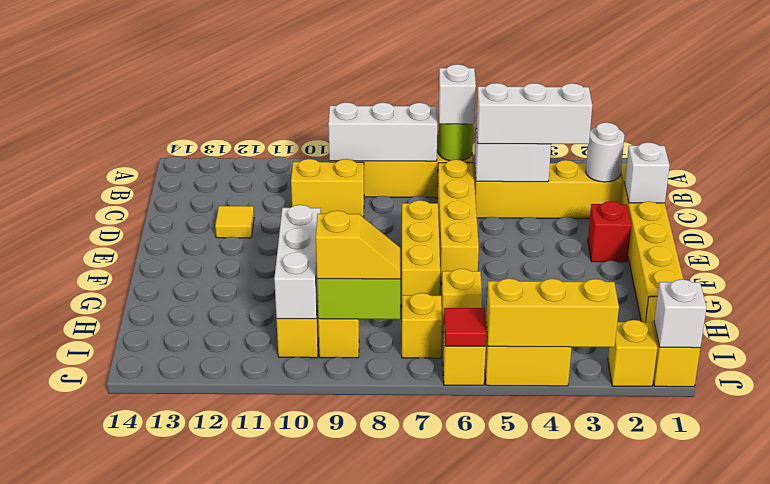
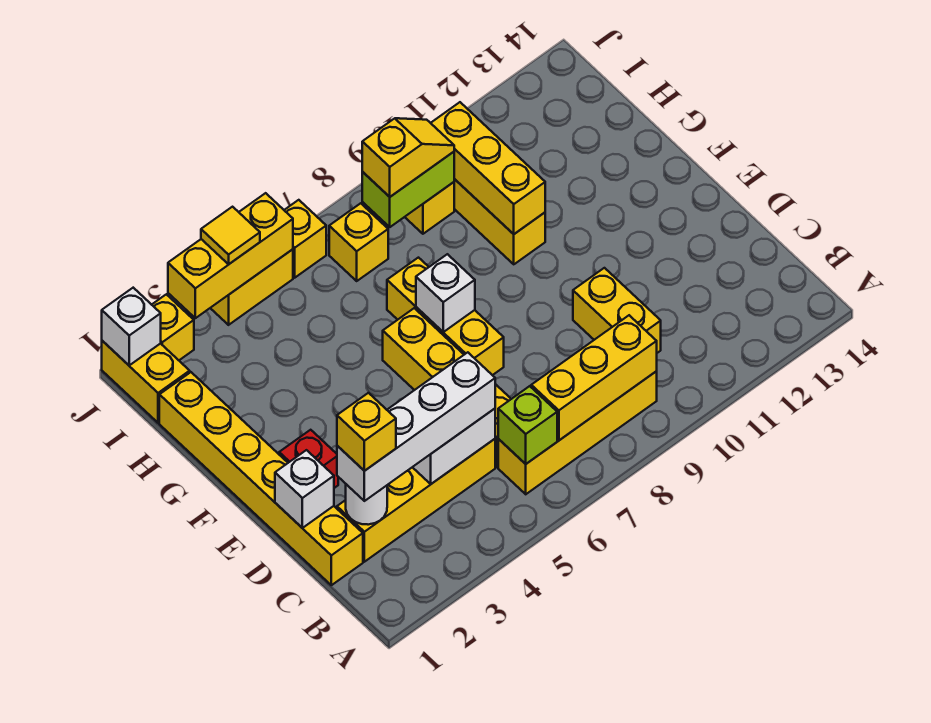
lime round brick B6 level 2 -> lime brick B6 level 2
white brick B6 level 3 -> white brick F7 level 2
white brick B7:B9 level 2 -> yellow brick B7:B9 level 2
white brick C3:C5 level 3 -> white brick C2:C5 level 3
yellow brick C9:C10 level 1 -> yellow brick C10:D10 level 1
yellow tile D12 level 1 -> yellow tile J4 level 3
white brick G10:I10 level 2 -> yellow brick G10:I10 level 2
yellow brick H6 level 1 -> yellow brick C2 level 4
yellow slope I8:I9 level 3 top 9 -> yellow slope I8:I9 level 3 top 8
red tile J6 level 2 -> none

